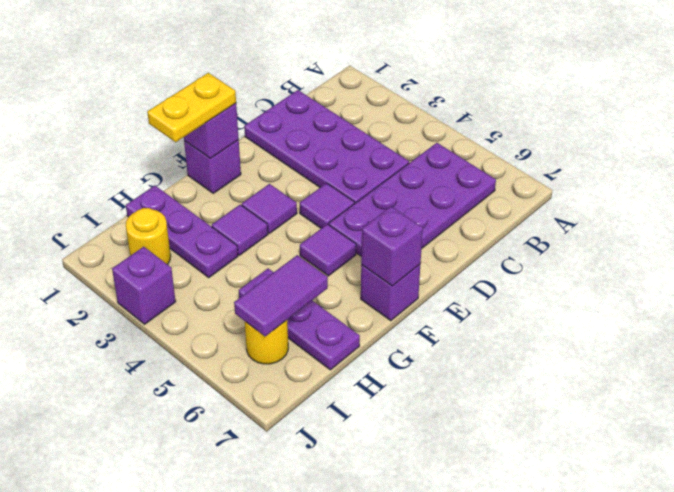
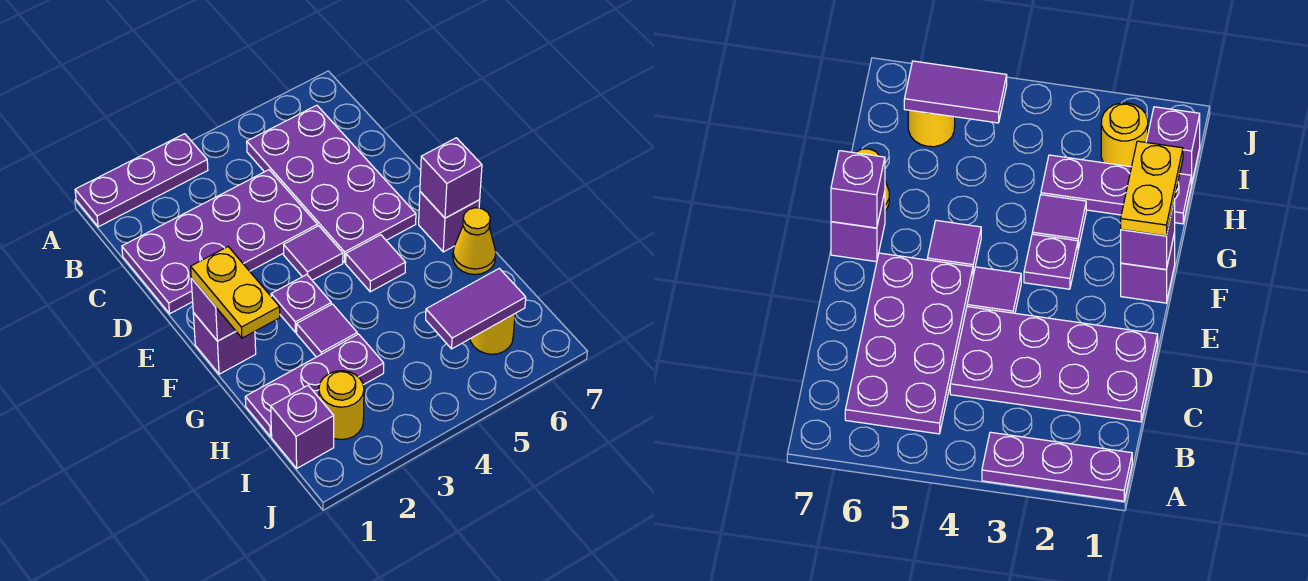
purple tile F3 level 1 -> purple plate F3 level 1
none -> yellow cone G7 level 1
purple plate H5:H7 level 1 -> purple plate A1:A3 level 1
purple tile H6:I6 level 2 -> purple tile I5:I6 level 2
purple brick J3 level 1 -> purple brick I1 level 1

